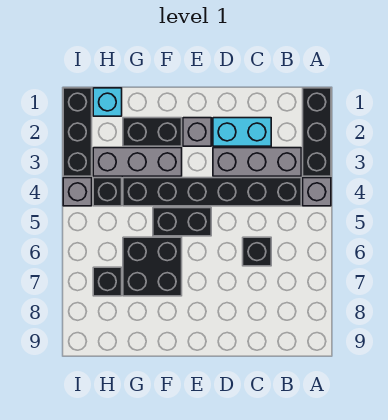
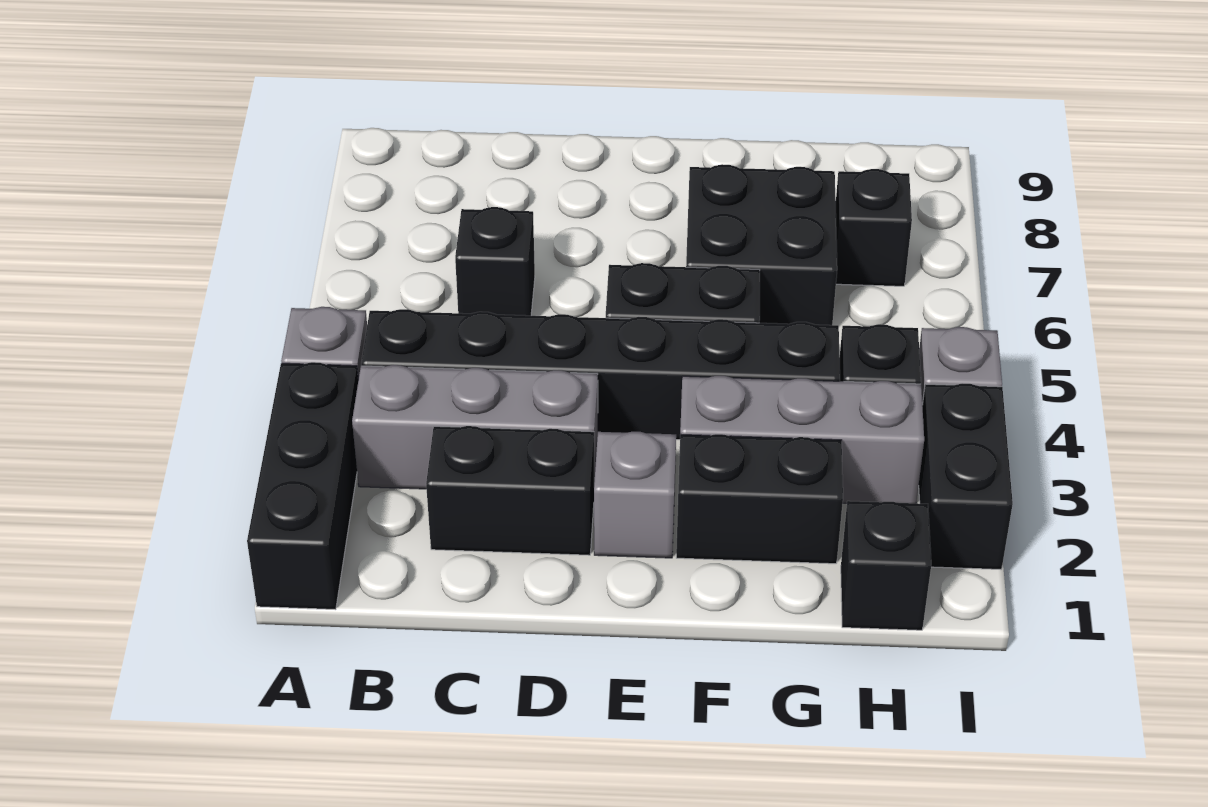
cyan brick C2:D2 level 1 -> black brick C2:D2 level 1
cyan brick H1 level 1 -> black brick H1 level 1
black brick I1:I3 level 1 -> black brick I2:I3 level 1

